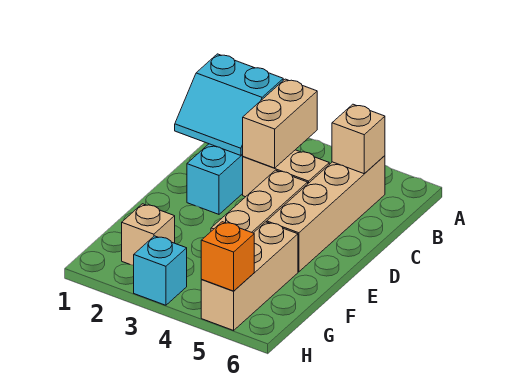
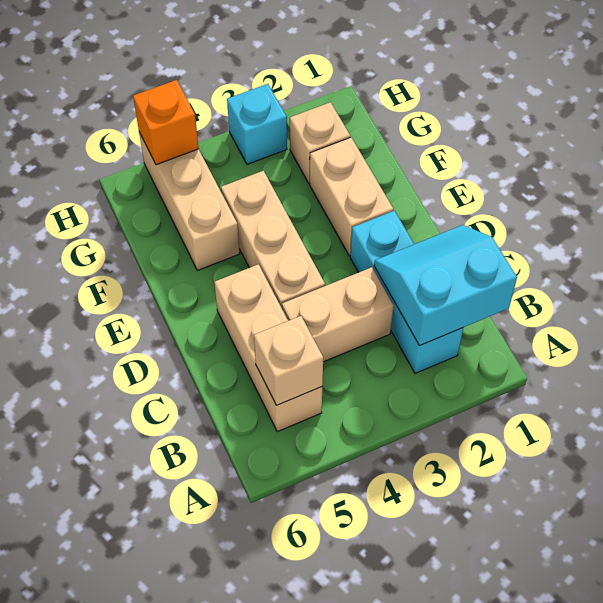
tan brick B3:C3 level 2 -> tan brick E2:F2 level 1
tan brick B5:E5 level 1 -> tan brick B5:D5 level 1

